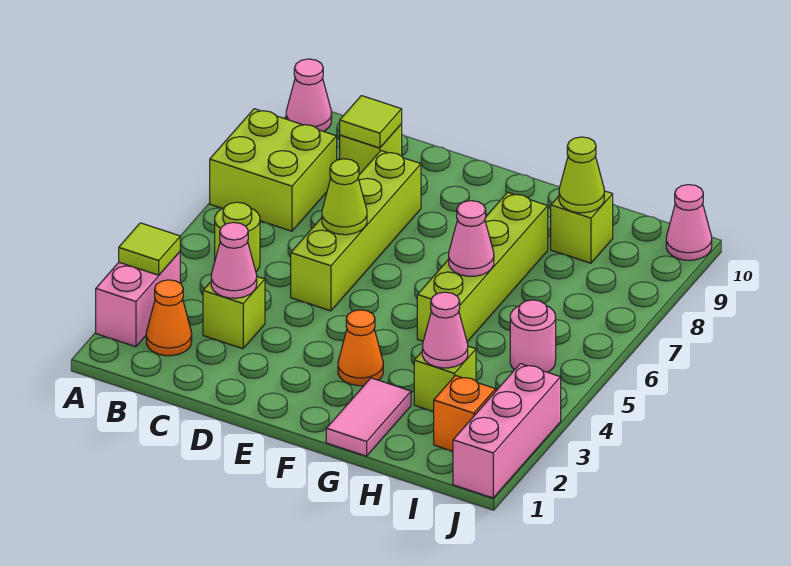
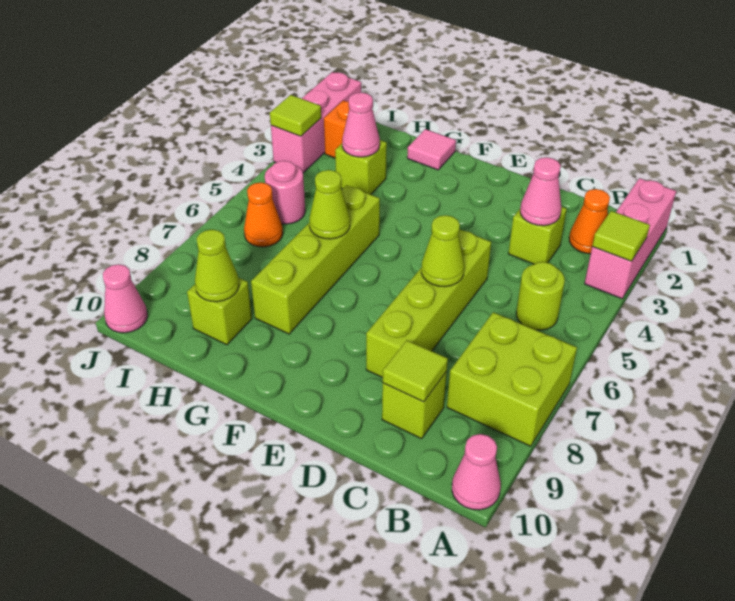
pink brick A2:A3 level 1 -> pink brick A1:A3 level 1
orange cone F3 level 1 -> orange cone I6 level 1
pink tile G1:G2 level 1 -> pink tile G1 level 1
pink cone G6 level 2 -> lime cone G6 level 2
none -> lime tile J3 level 2

